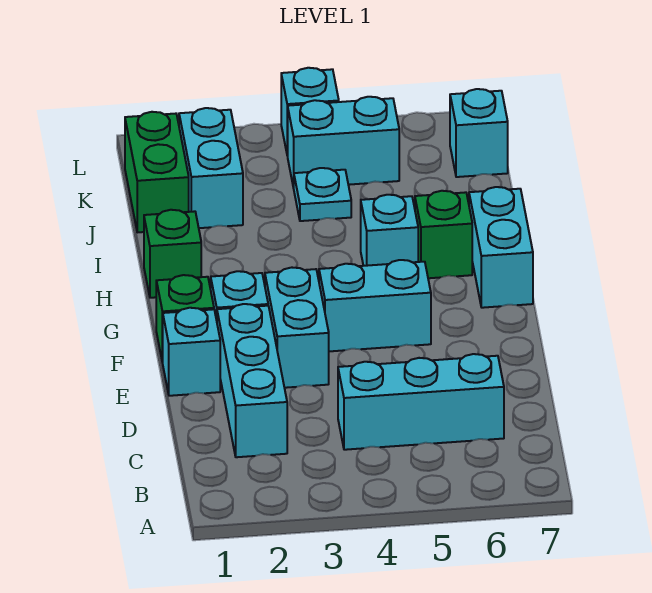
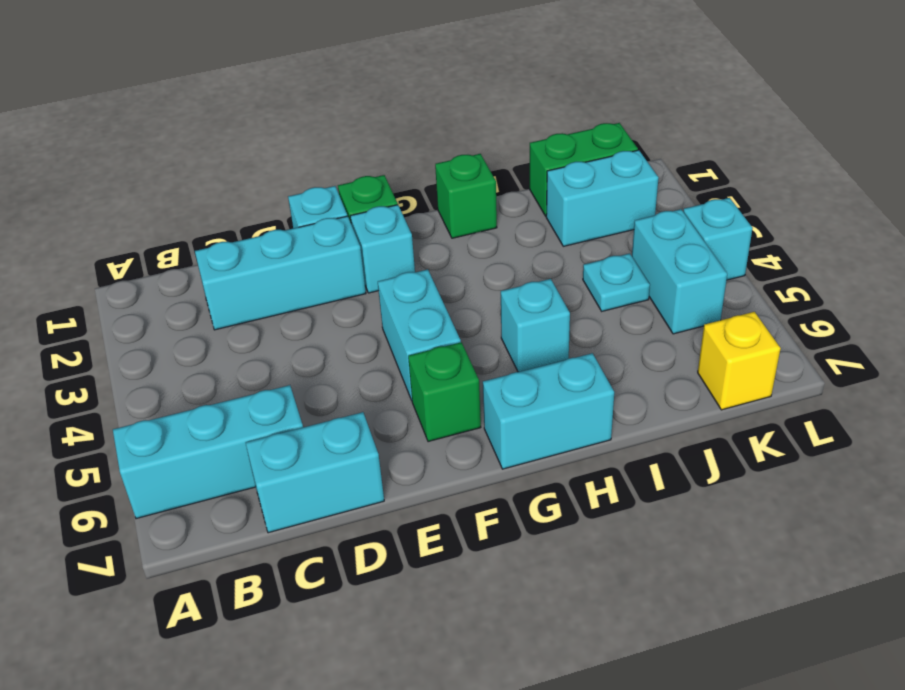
cyan brick C4:C6 level 1 -> cyan brick A6:C6 level 1
cyan brick E3:F3 level 1 -> cyan brick C7:D7 level 1
green brick H6 level 1 -> green brick F6 level 1
cyan brick K7 level 1 -> yellow brick K7 level 1

